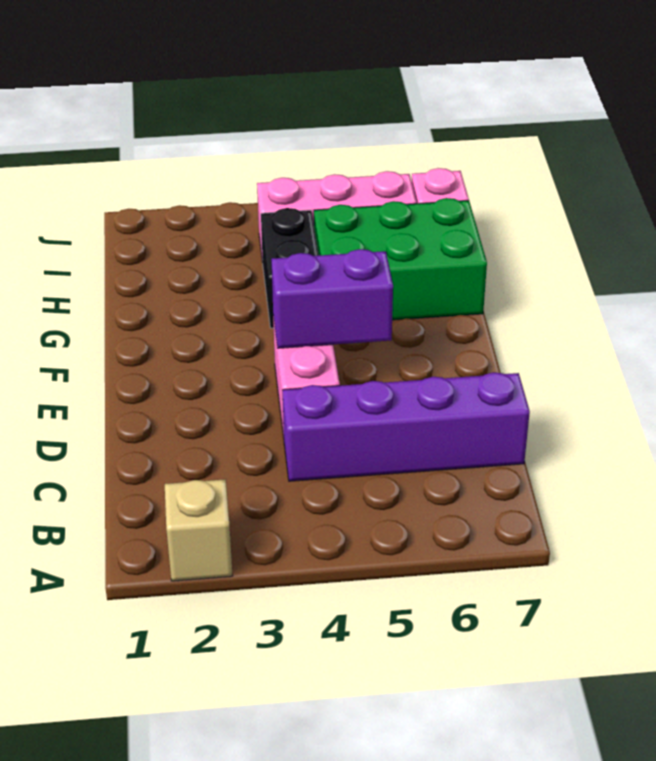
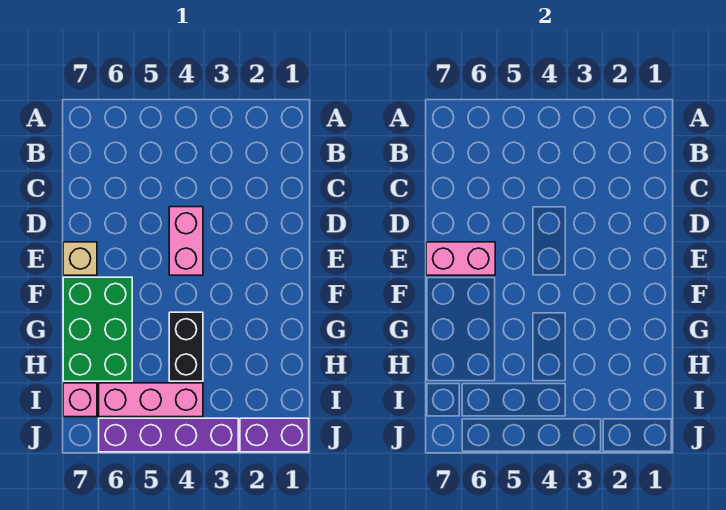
tan brick A2 level 1 -> tan brick E7 level 1
purple brick C4:C7 level 1 -> purple brick J3:J6 level 1
purple brick E4:E5 level 2 -> purple brick J1:J2 level 1
none -> pink brick E6:E7 level 2
green brick G5:H7 level 1 -> green brick F6:H7 level 1

